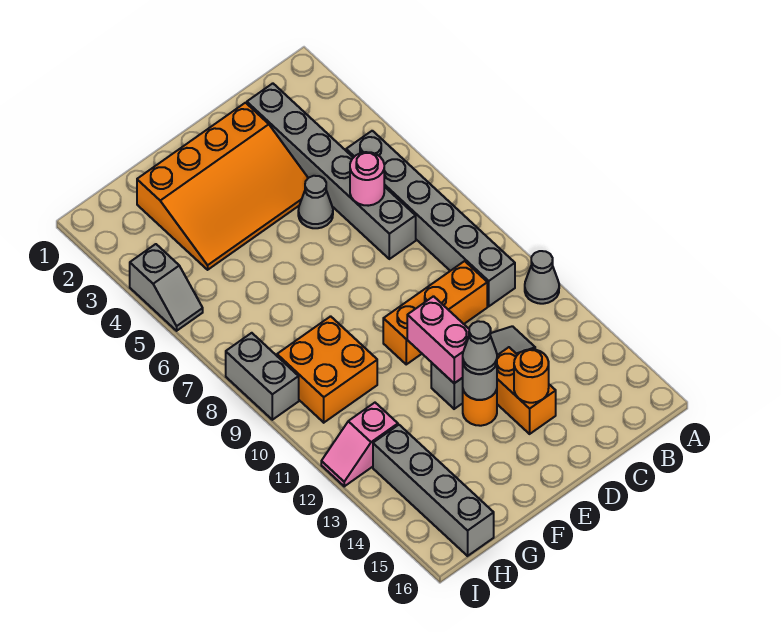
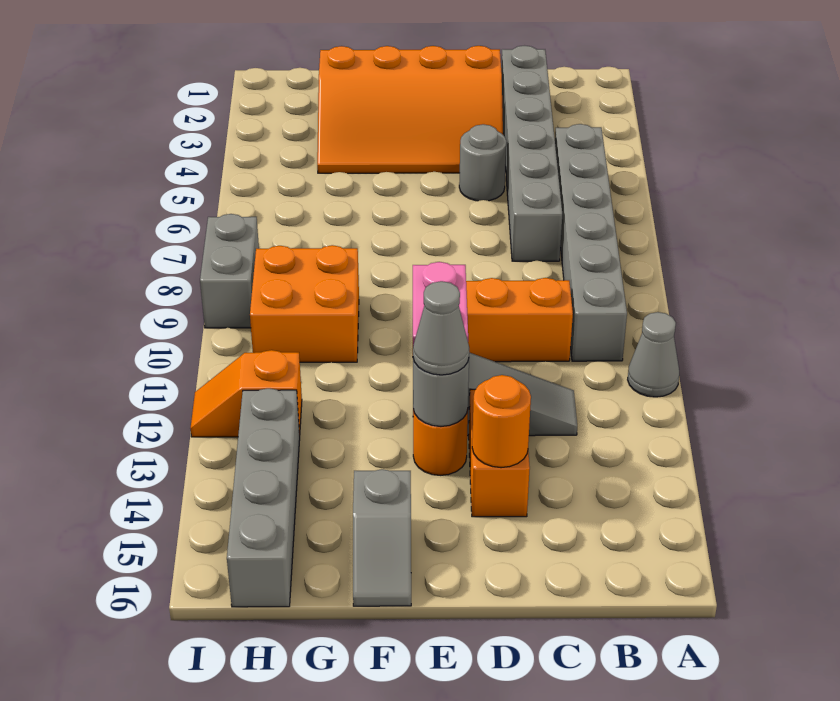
pink round brick C6 level 2 -> none
grey cone D5 level 1 -> grey round brick D5 level 1
pink slope H12:I12 level 1 top H -> orange slope H12:I12 level 1 top H
grey slope I4:I5 level 1 top 4 -> grey slope F15:F16 level 1 top 15

